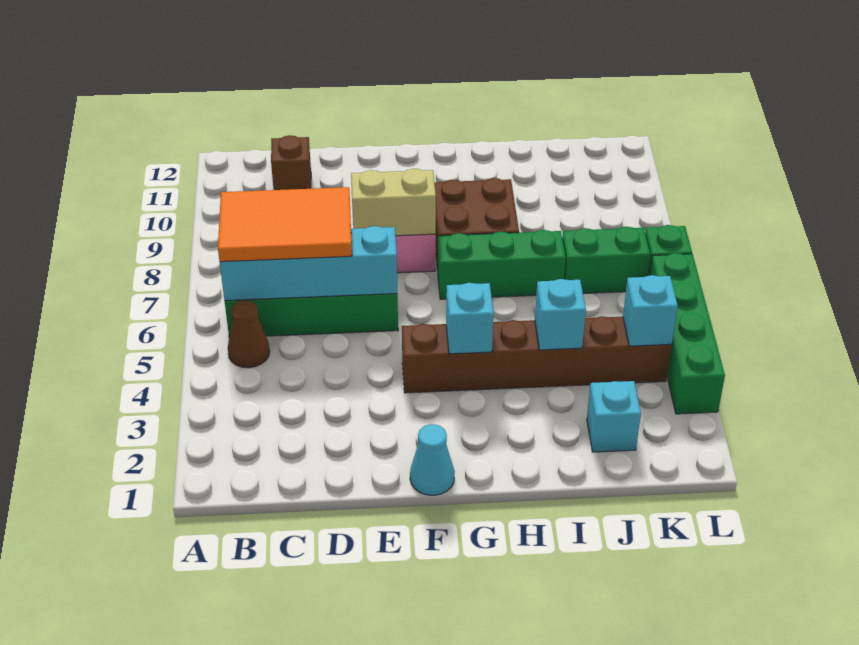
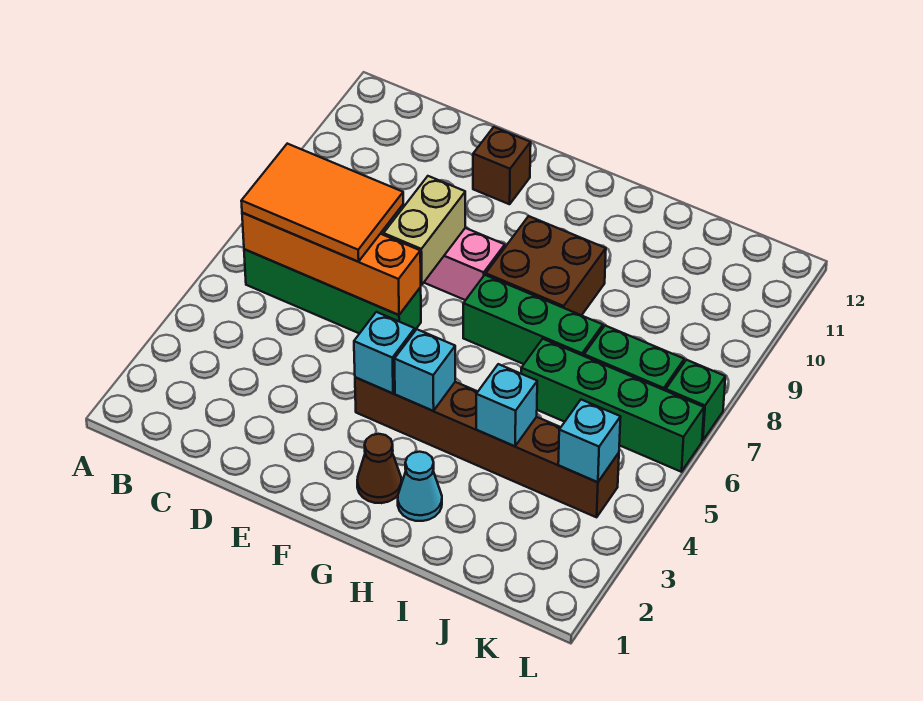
brown cone B5 level 1 -> brown cone G2 level 1
cyan brick B6:E6 level 2 -> orange brick B6:E6 level 2
brown brick C11 level 1 -> brown brick E11 level 1
tan brick E8:F8 level 2 -> tan brick E7:E8 level 2
cyan cone F1 level 1 -> cyan cone H2 level 1
cyan brick J2 level 1 -> cyan brick F4 level 2
green brick L3:L6 level 1 -> green brick I6:L6 level 1

